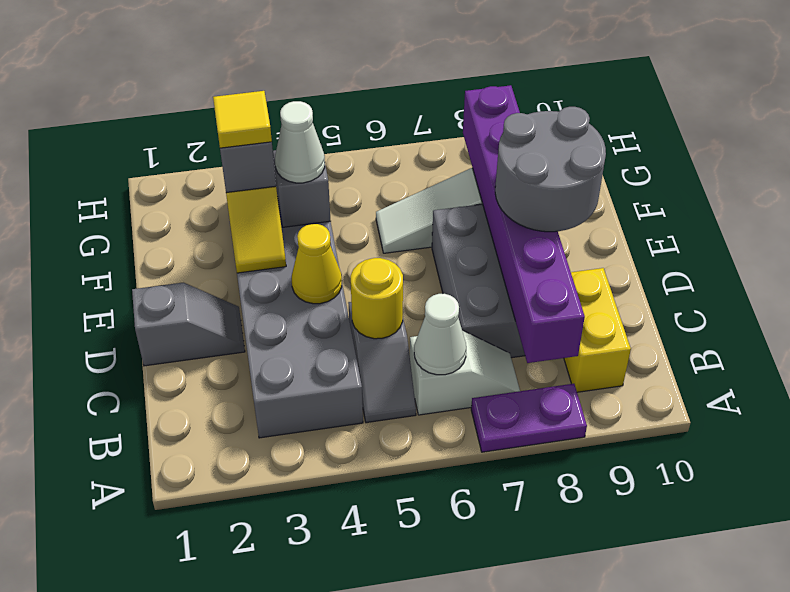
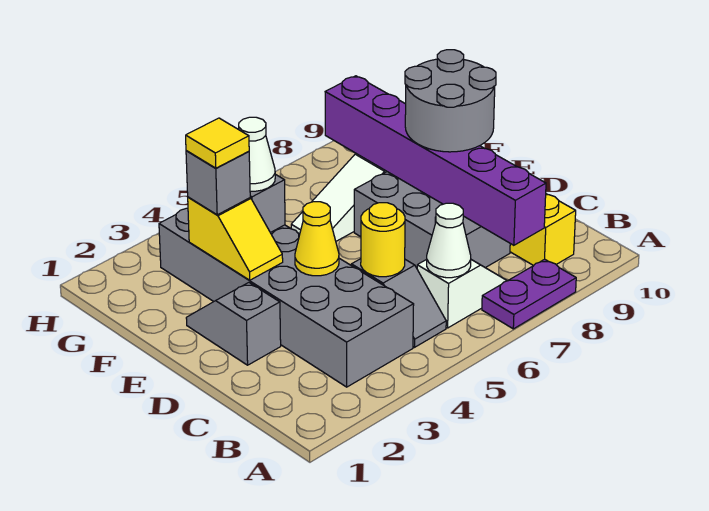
grey slope D1:D2 level 1 top 1 -> grey slope D2:E2 level 1 top D

